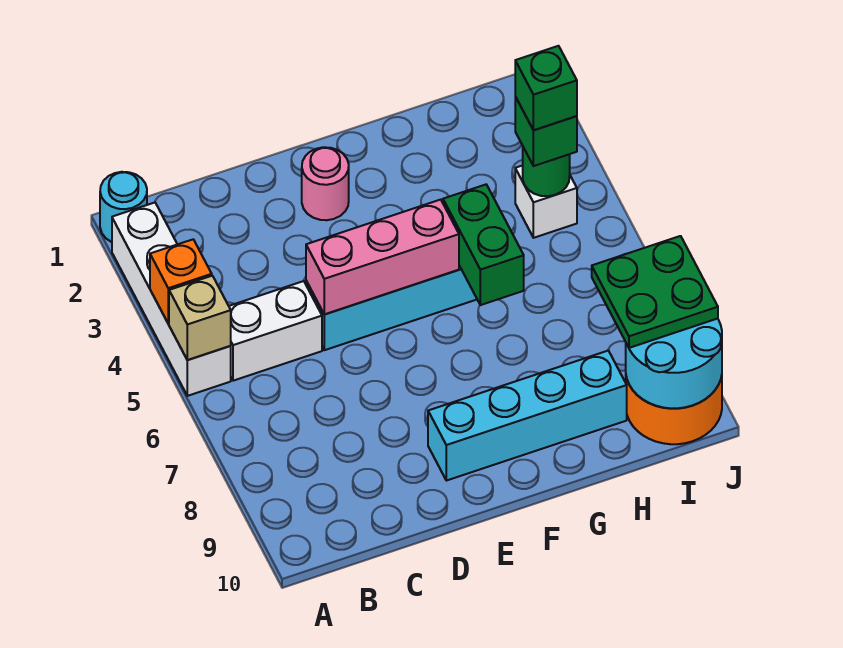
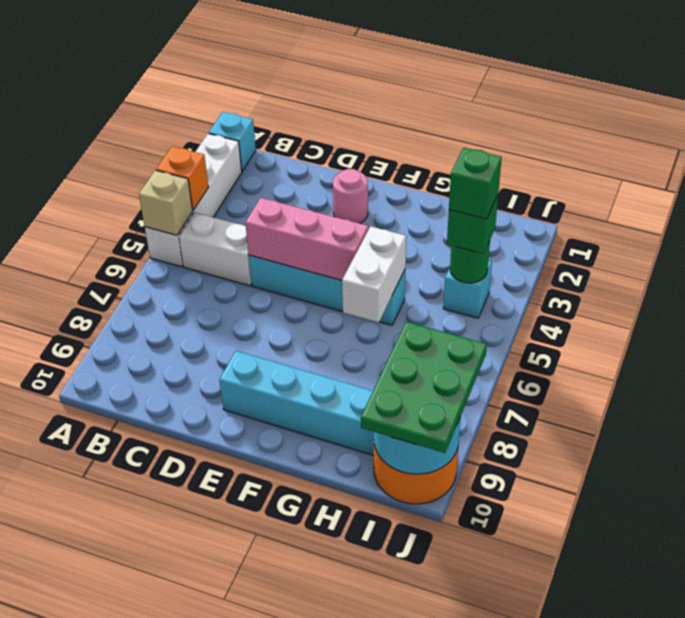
cyan round brick A1 level 1 -> cyan brick A1 level 1
green brick G5:G6 level 2 -> white brick G5:G6 level 2
white brick I4 level 1 -> cyan brick I4 level 1
green plate I8:J9 level 3 -> green plate I8:J10 level 3

